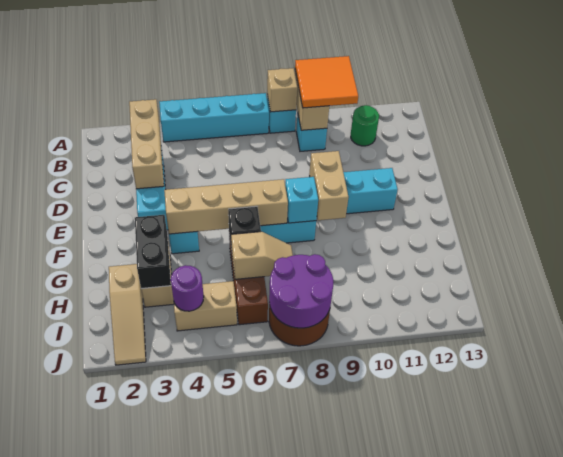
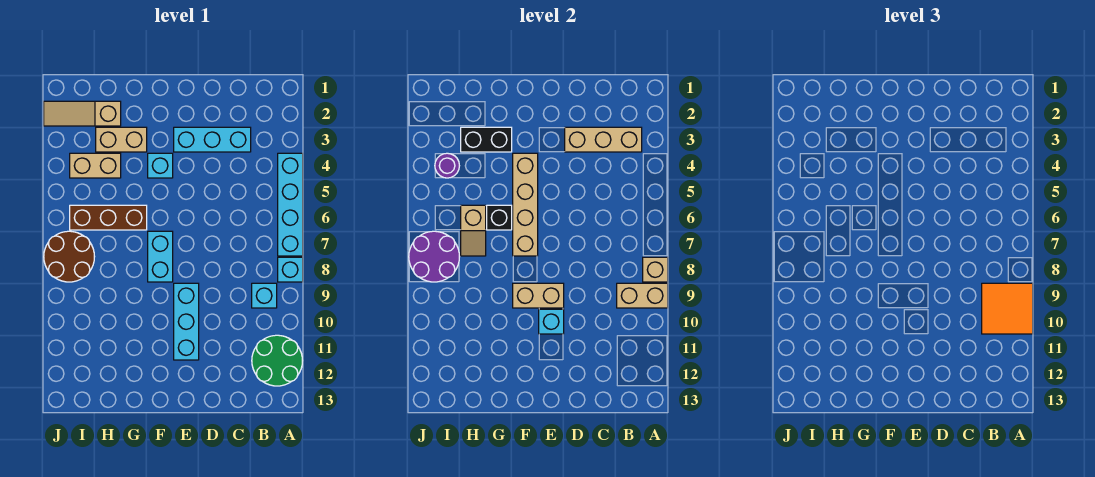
green round brick B11 level 1 -> green round brick A11:B12 level 1
cyan brick F8 level 2 -> cyan brick E10 level 2
tan brick I4:I5 level 1 -> tan brick H4:I4 level 1

